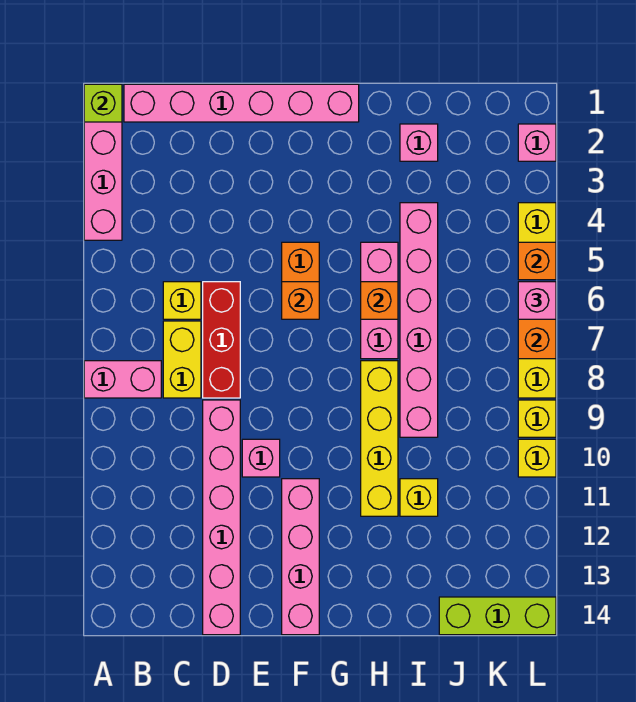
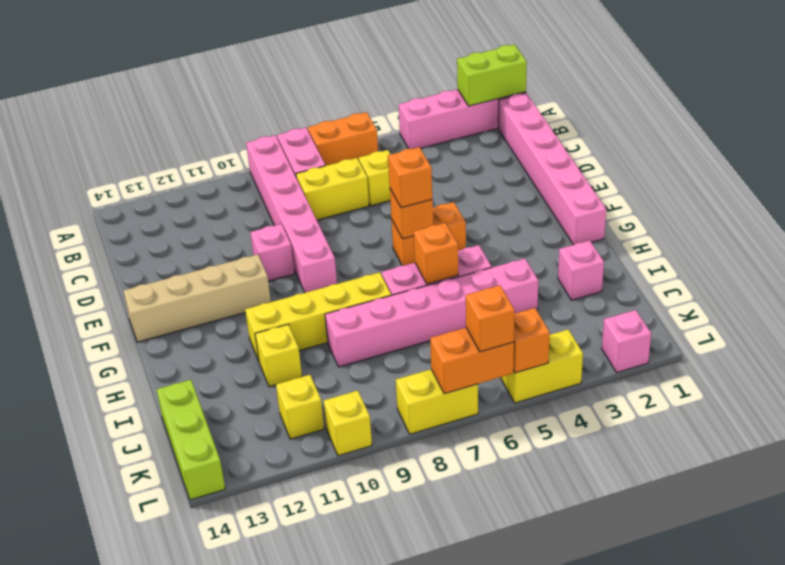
lime brick A1 level 2 -> lime brick A1:A2 level 2
none -> orange brick A6:A7 level 1
red brick D6:D8 level 1 -> none
pink brick D9:D14 level 1 -> pink brick A9:F9 level 1
none -> orange brick F6 level 3
pink brick F11:F14 level 1 -> tan brick F11:F14 level 1
pink brick L6 level 3 -> orange brick L6 level 3
yellow brick L9 level 1 -> yellow brick K11 level 1

